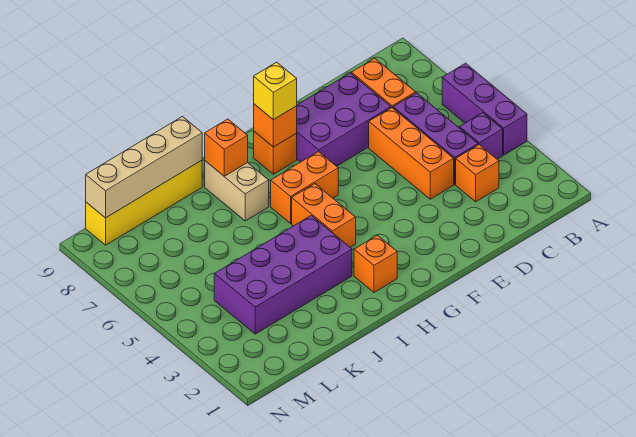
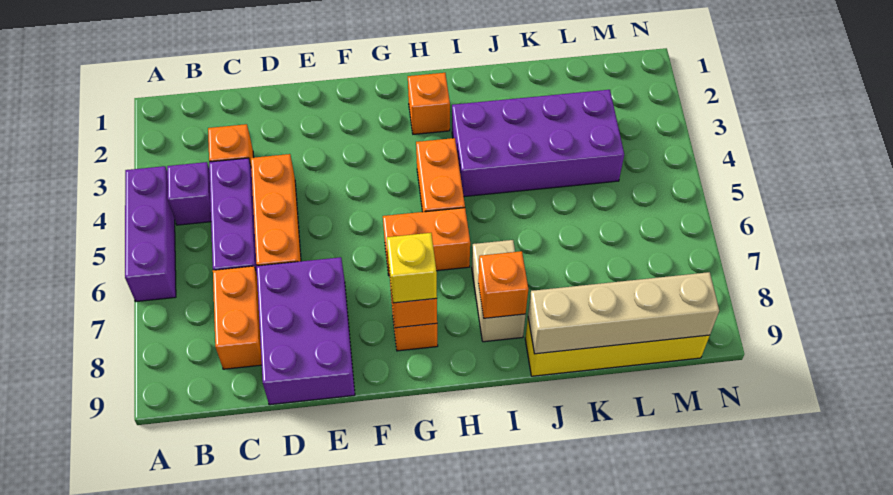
purple brick D7:F8 level 1 -> purple brick D7:E9 level 1

